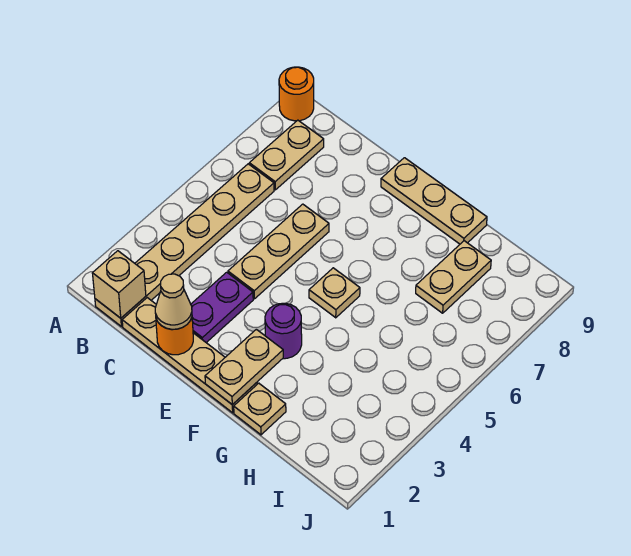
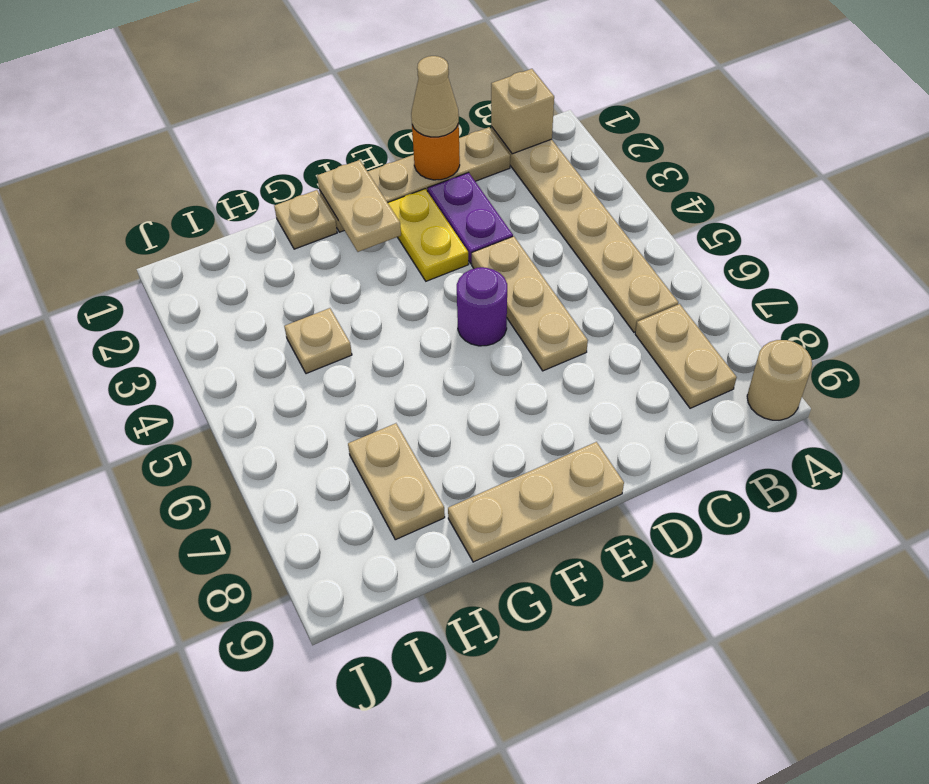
orange round brick A9 level 1 -> tan round brick A9 level 1
none -> yellow plate E2:E3 level 1
purple round brick F3 level 1 -> purple round brick E5 level 1
tan plate F5 level 1 -> tan plate H4 level 1

